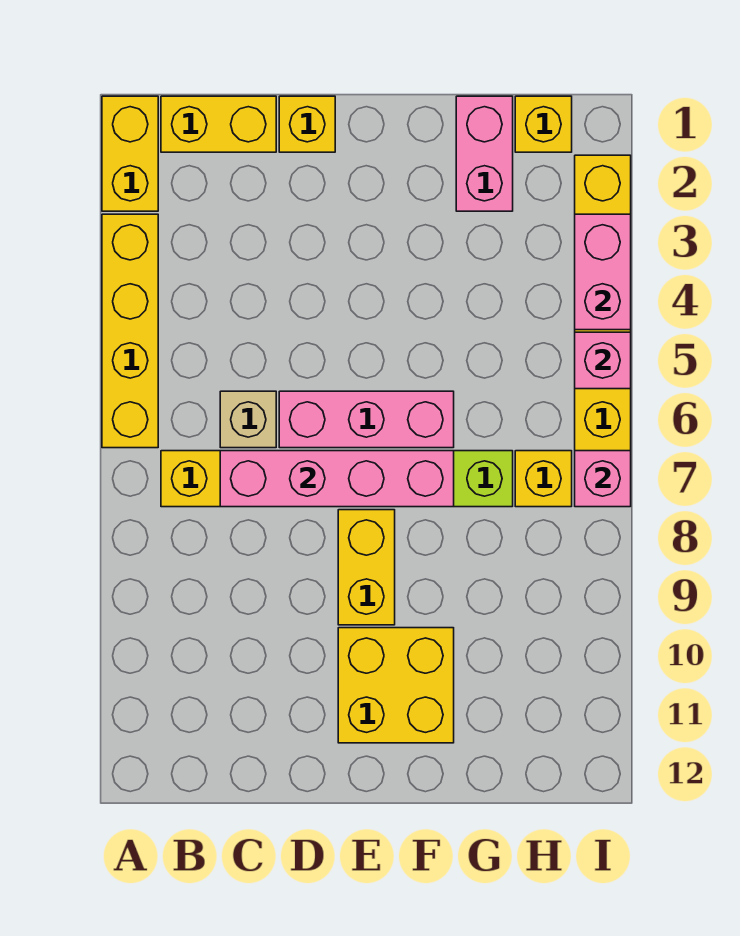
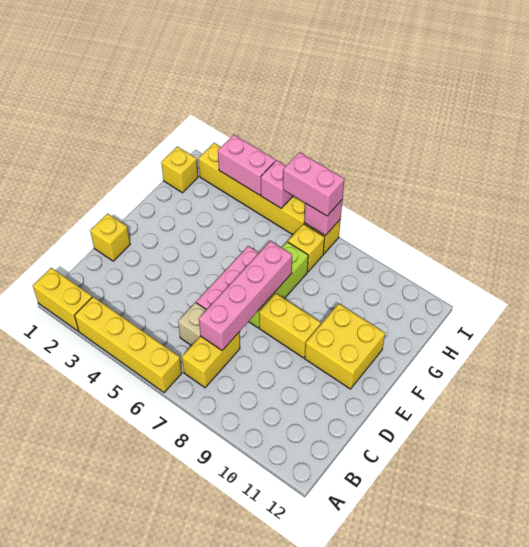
yellow brick B1:C1 level 1 -> none
pink brick G1:G2 level 1 -> pink brick I6:I7 level 3

